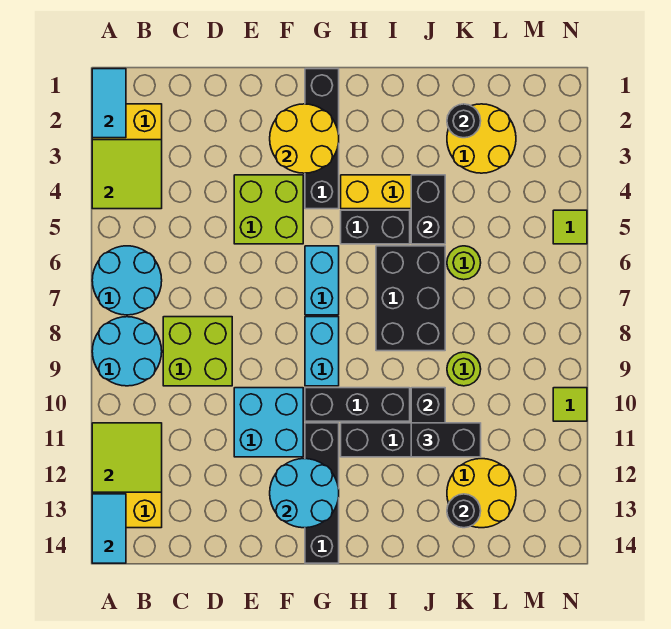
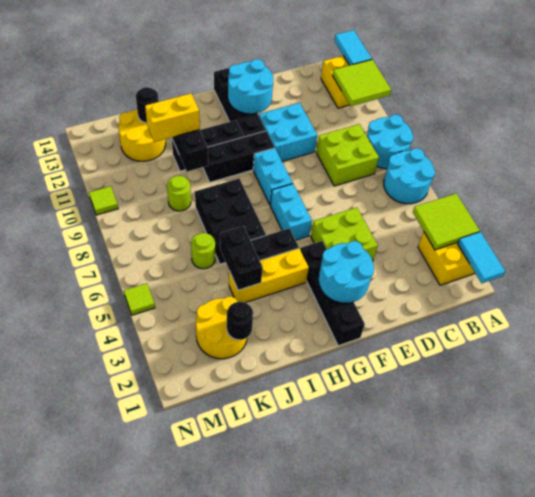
yellow round brick F2:G3 level 2 -> cyan round brick F2:G3 level 2
black brick J11:K11 level 3 -> yellow brick J11:K11 level 3

